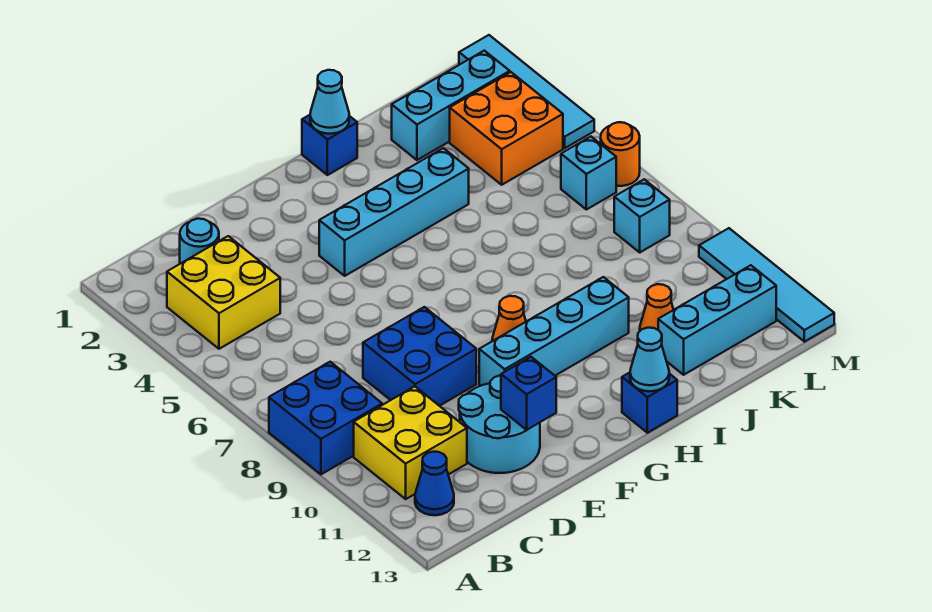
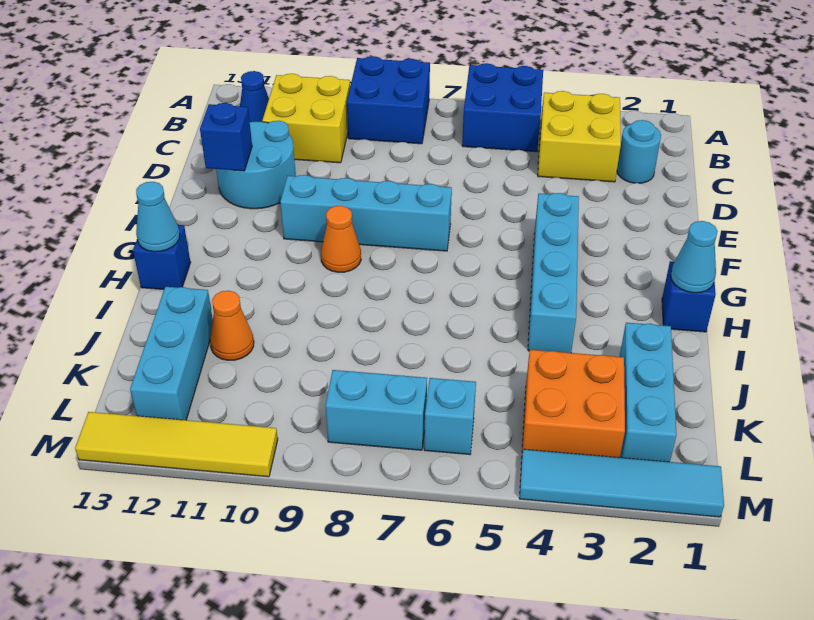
blue brick D8:E9 level 1 -> blue brick A5:B6 level 1
cyan brick F10:I10 level 1 -> cyan brick F7:F10 level 1
cyan brick L8 level 1 -> cyan brick L7:L8 level 1
orange round brick M6 level 1 -> none
cyan tile M10:M13 level 1 -> yellow tile M10:M13 level 1

